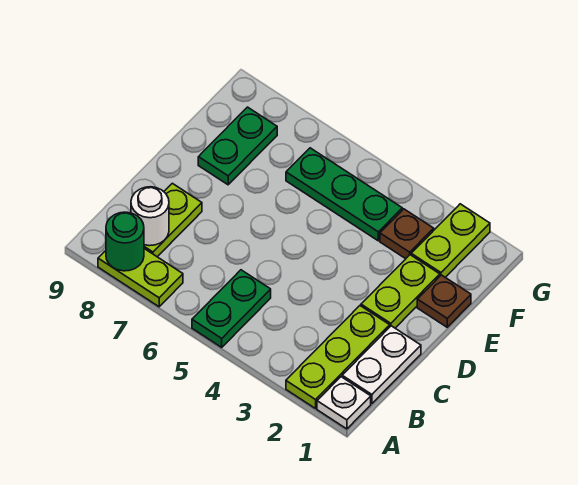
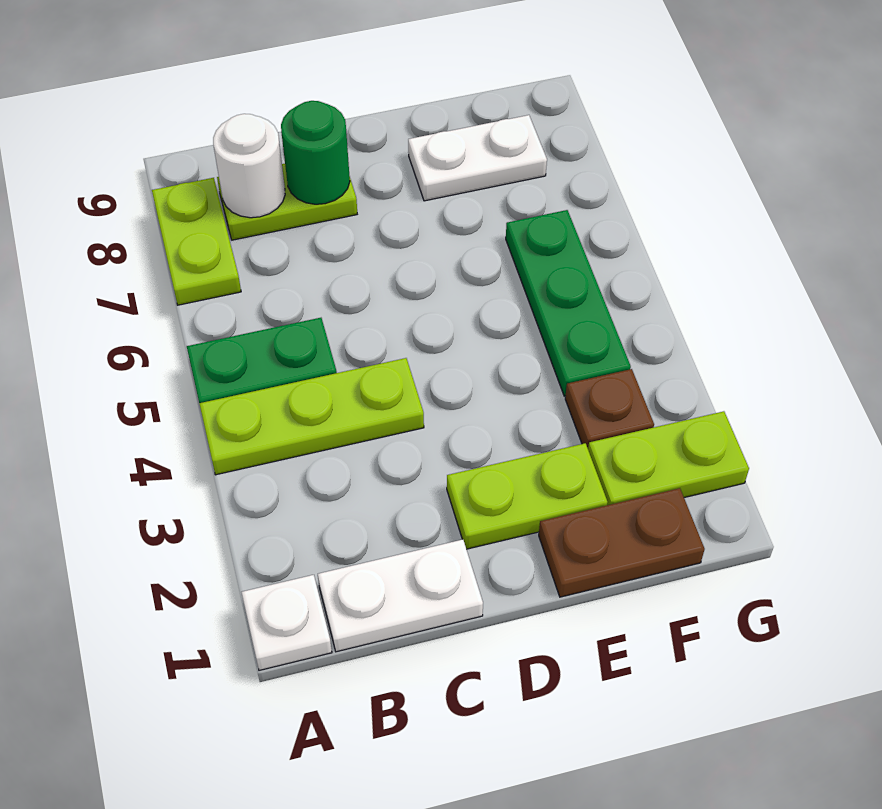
lime plate A2:C2 level 1 -> lime plate A4:C4 level 1
green round brick A8 level 2 -> green round brick C8 level 2
brown plate E1 level 1 -> brown plate E1:F1 level 1
green plate E8:F8 level 1 -> white plate E8:F8 level 1

